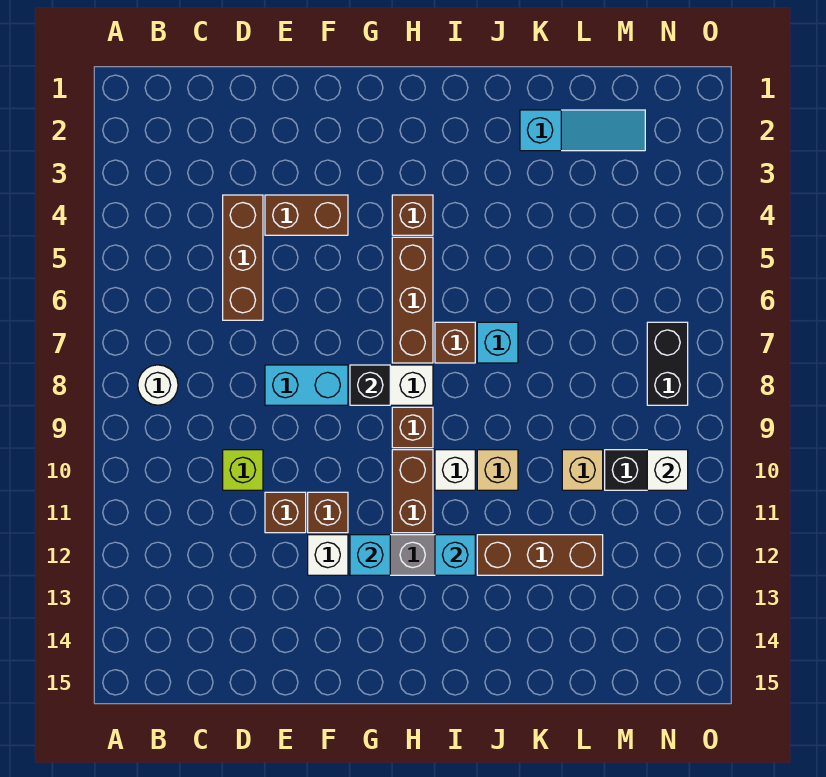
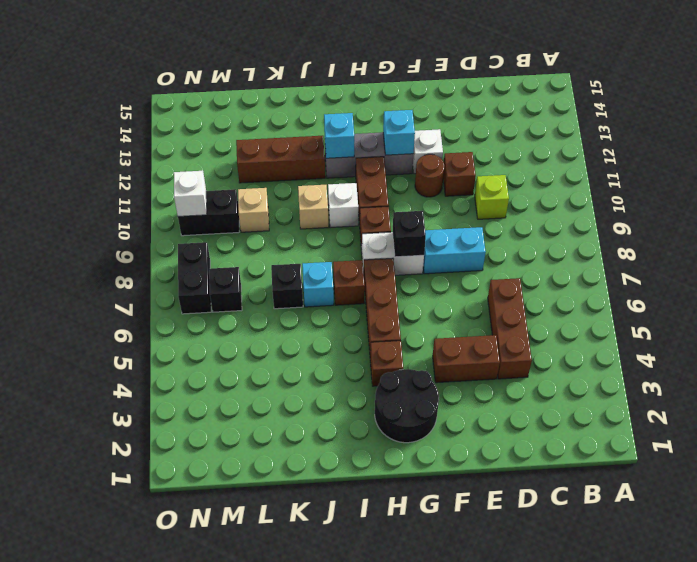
white round brick B8 level 1 -> none
brown brick F11 level 1 -> brown round brick F11 level 1
none -> black round brick G2:H3 level 1
cyan slope K2:M2 level 1 top K -> none
none -> black brick K7 level 1
none -> black brick M7 level 1

